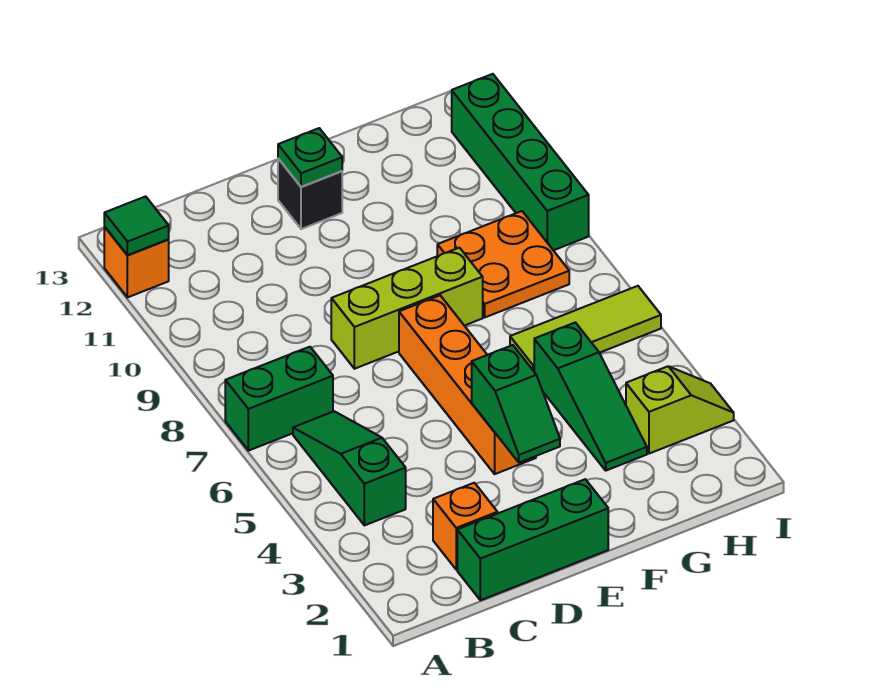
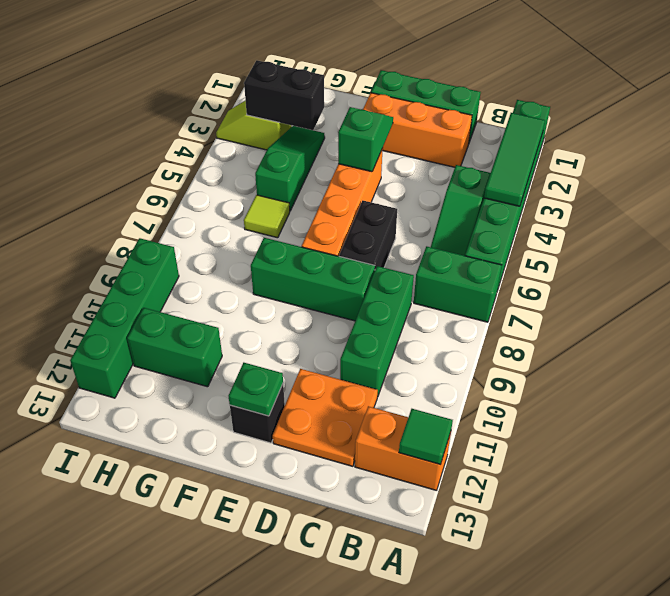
none -> green brick A1:A6 level 1
none -> green tile A2:A4 level 2
orange brick A12 level 1 -> orange brick A12:B12 level 1
orange brick C2 level 1 -> orange brick C2:E2 level 1
none -> green brick C8:C10 level 1
none -> black brick D6:D7 level 1
lime brick D8:F8 level 1 -> green brick D8:F8 level 1
none -> black brick G3:H3 level 2
lime tile G6:I6 level 1 -> lime tile G6 level 1
orange plate G8:H9 level 1 -> orange plate C11:D12 level 1
none -> green brick G11:H11 level 1

